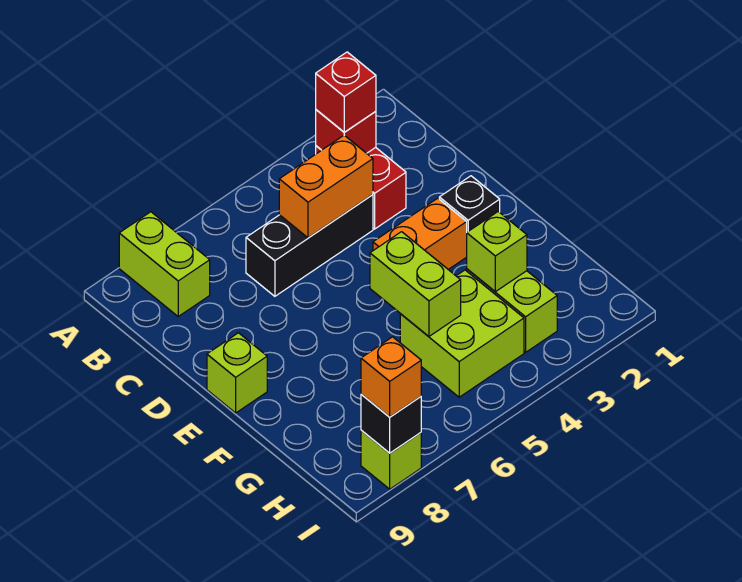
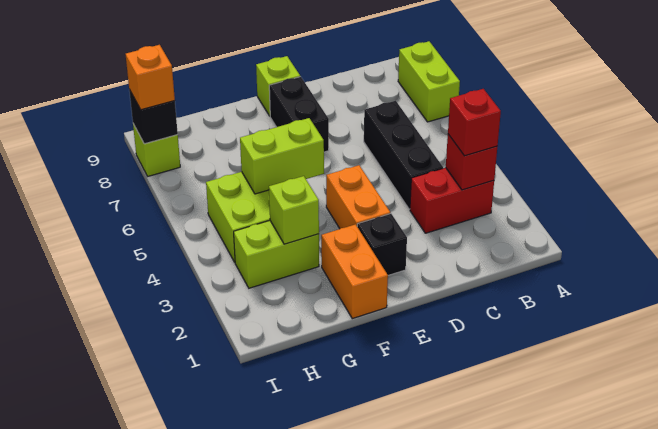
lime brick A8:B8 level 1 -> lime brick A7:A8 level 1
orange brick C4:C5 level 2 -> orange brick F1:F2 level 1
none -> black brick E7:E8 level 1

